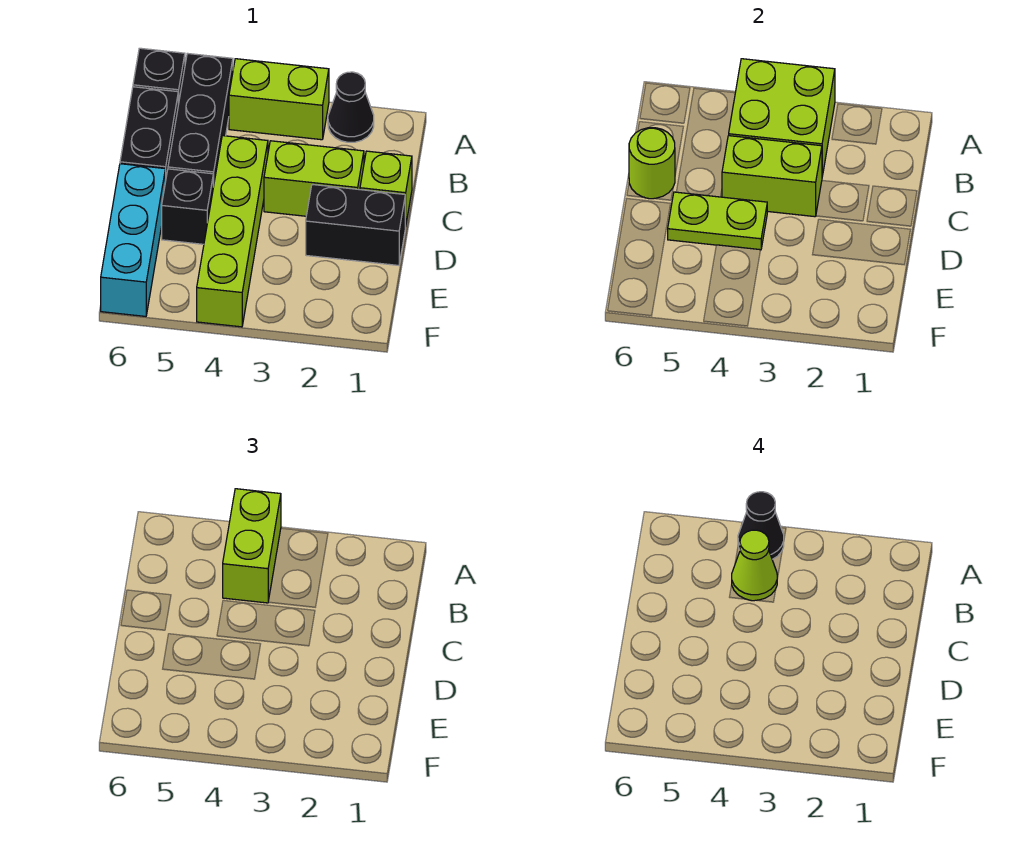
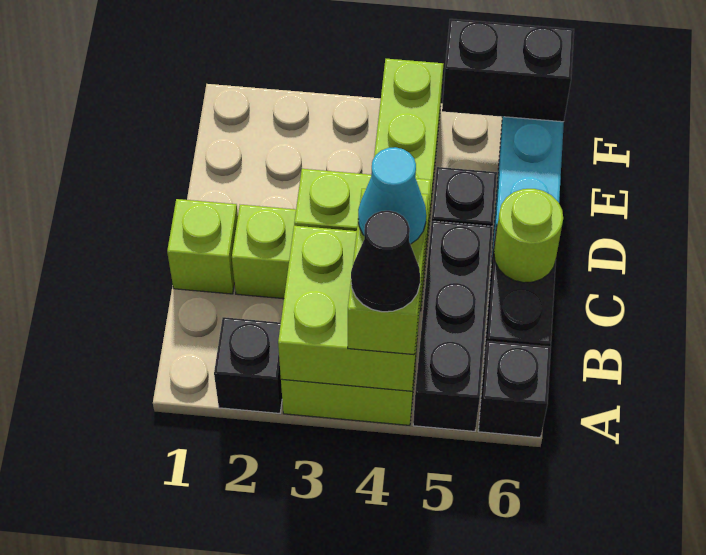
black cone A2 level 1 -> black brick A2 level 1
lime cone B4 level 4 -> cyan cone B4 level 4
black brick D1:D2 level 1 -> black brick F5:F6 level 2
lime plate D4:D5 level 2 -> none

